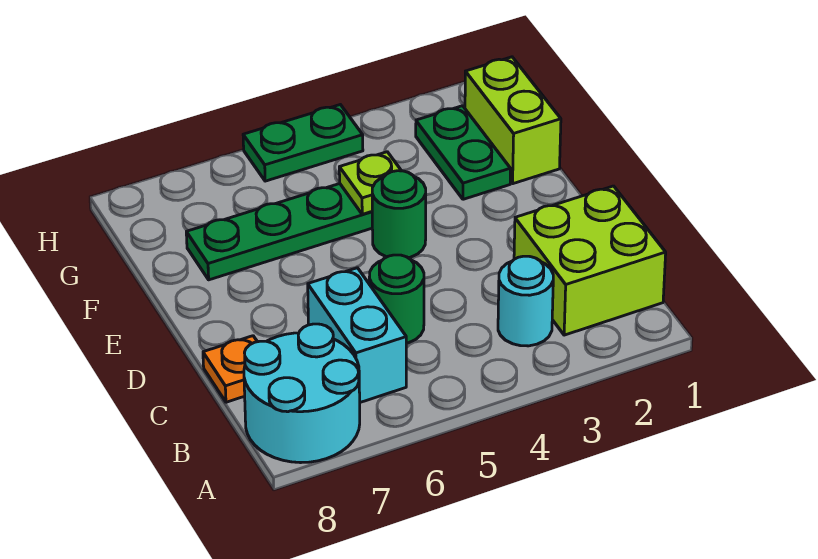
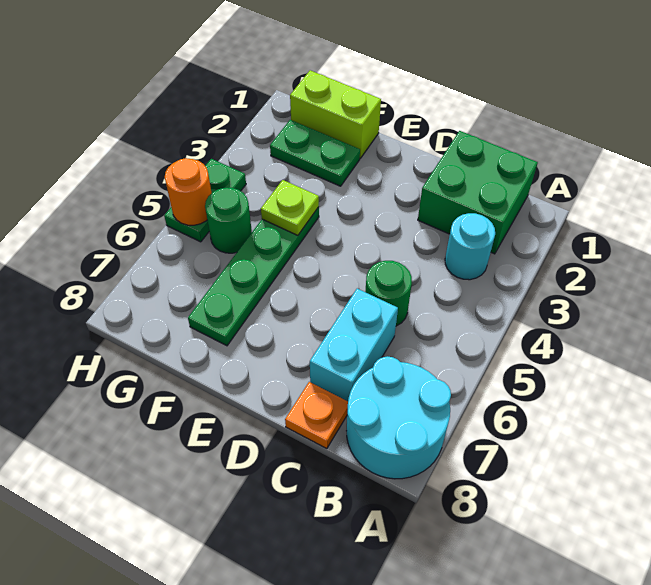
lime brick B1:C2 level 1 -> green brick B1:C2 level 1
cyan brick B6:C6 level 1 -> cyan brick C6:C7 level 1
green round brick E4 level 1 -> green round brick G5 level 1
none -> orange round brick H5 level 2

